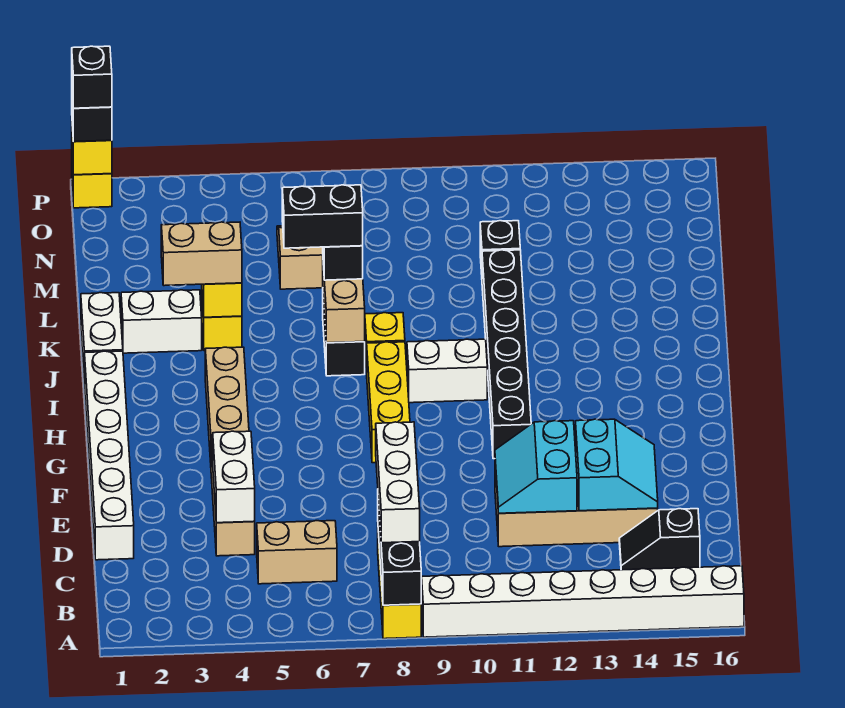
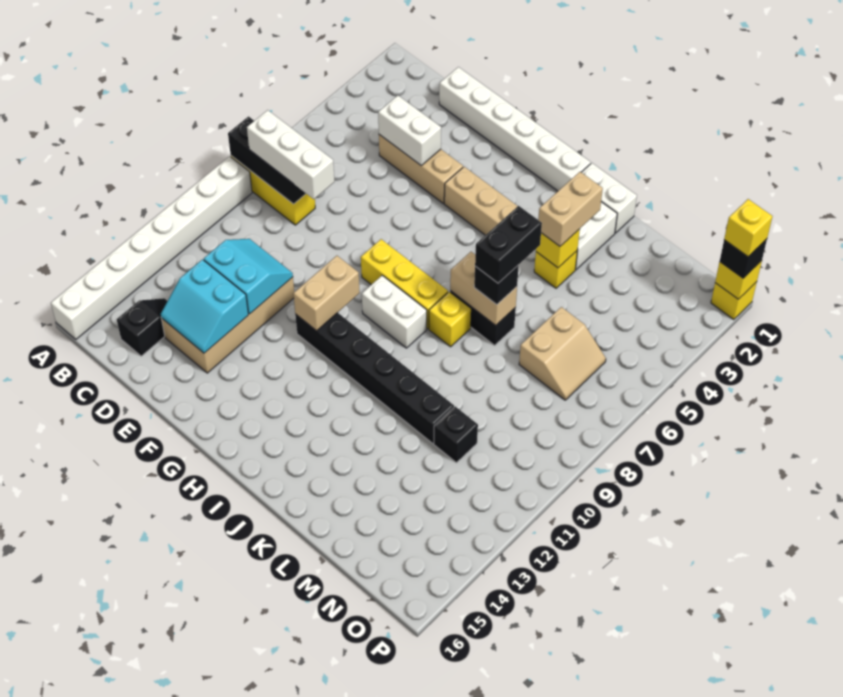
tan brick C5:C6 level 1 -> tan brick G10:G11 level 2
white brick I9:I10 level 1 -> white brick H9:I9 level 1
black brick P1 level 4 -> yellow brick P1 level 4

